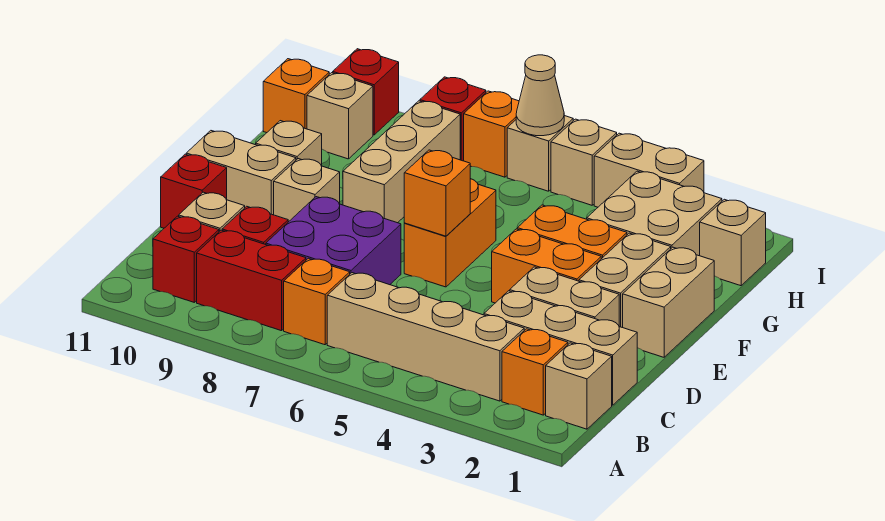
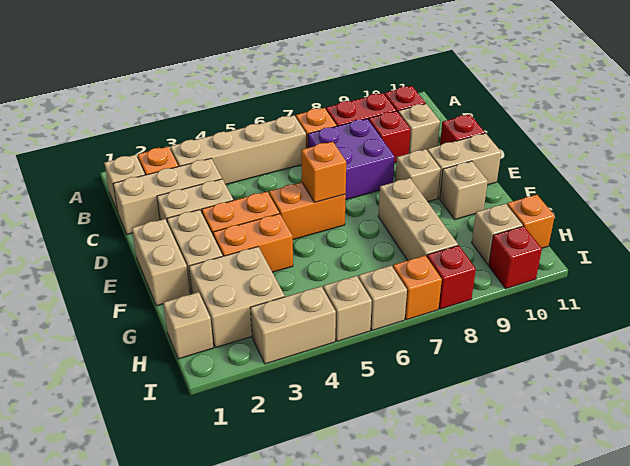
orange brick E6:F6 level 1 -> orange brick E5:E6 level 1
tan cone I6 level 2 -> none

